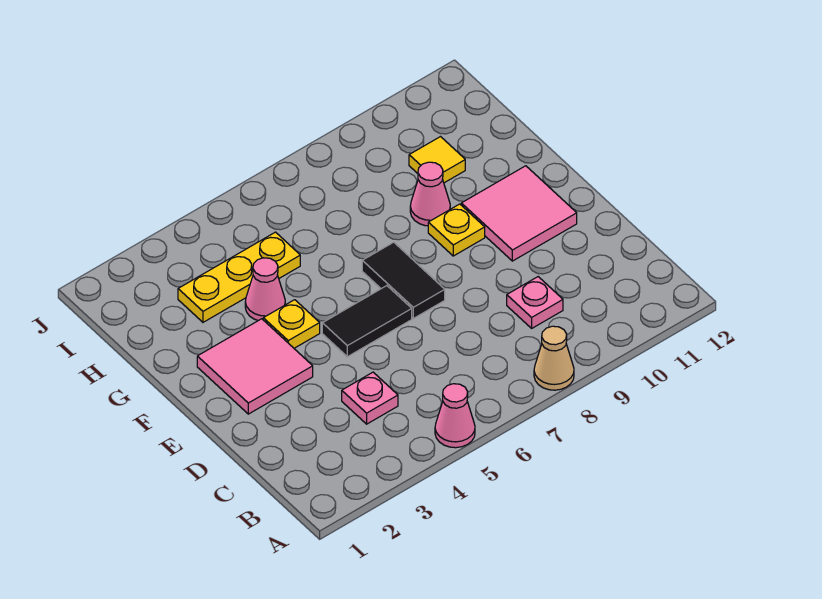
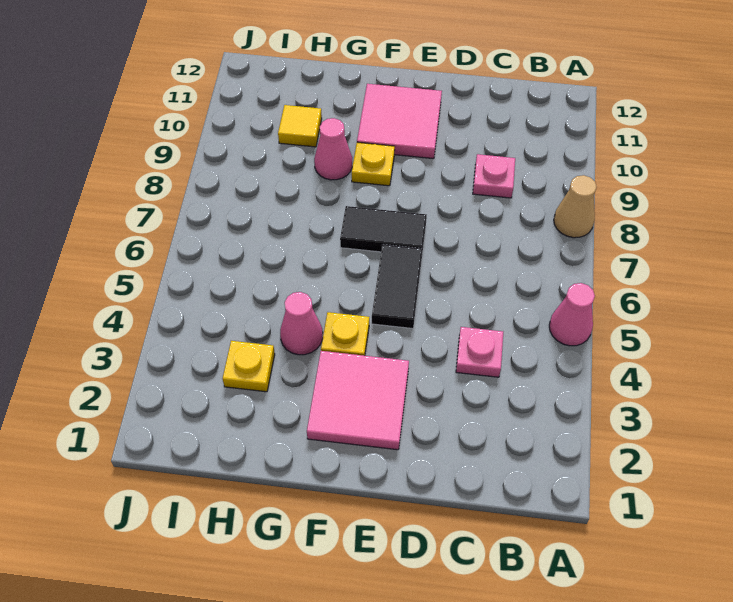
yellow plate H3:H5 level 1 -> yellow plate H3 level 1

